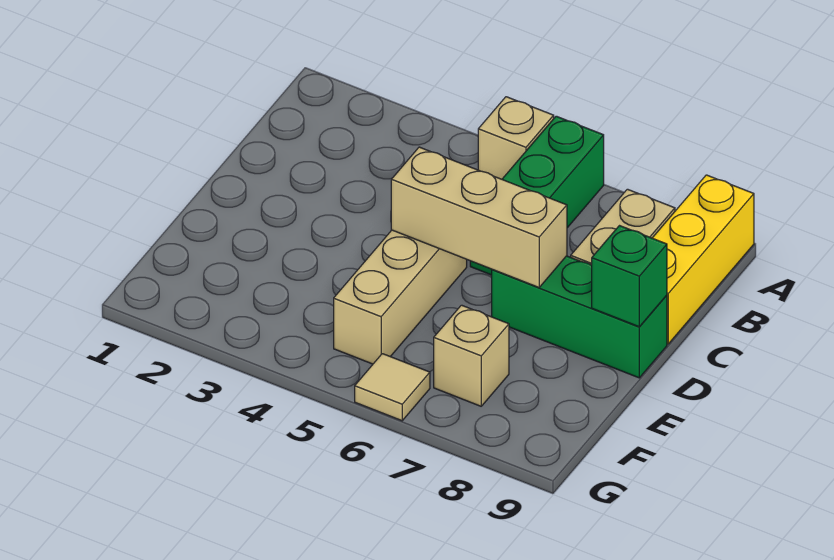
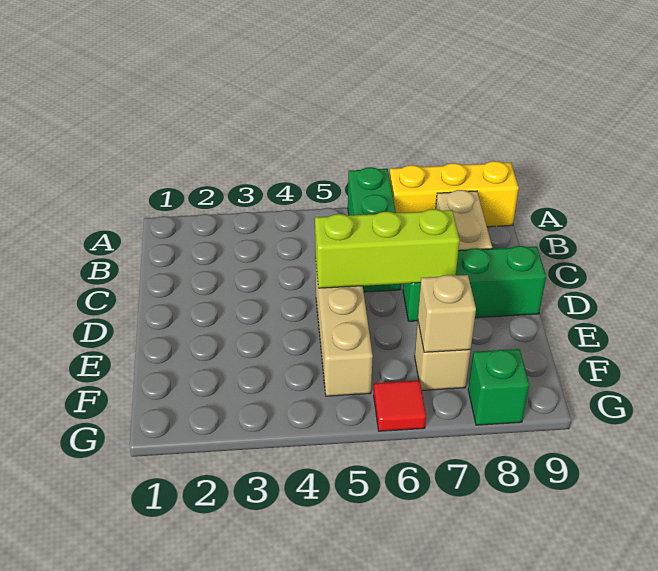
tan brick A5 level 1 -> tan brick F7 level 2
yellow brick A9:C9 level 1 -> yellow brick A7:A9 level 1
tan brick D5:D7 level 2 -> lime brick D5:D7 level 2
green brick D9 level 2 -> green brick G8 level 1
tan tile G6 level 1 -> red tile G6 level 1

